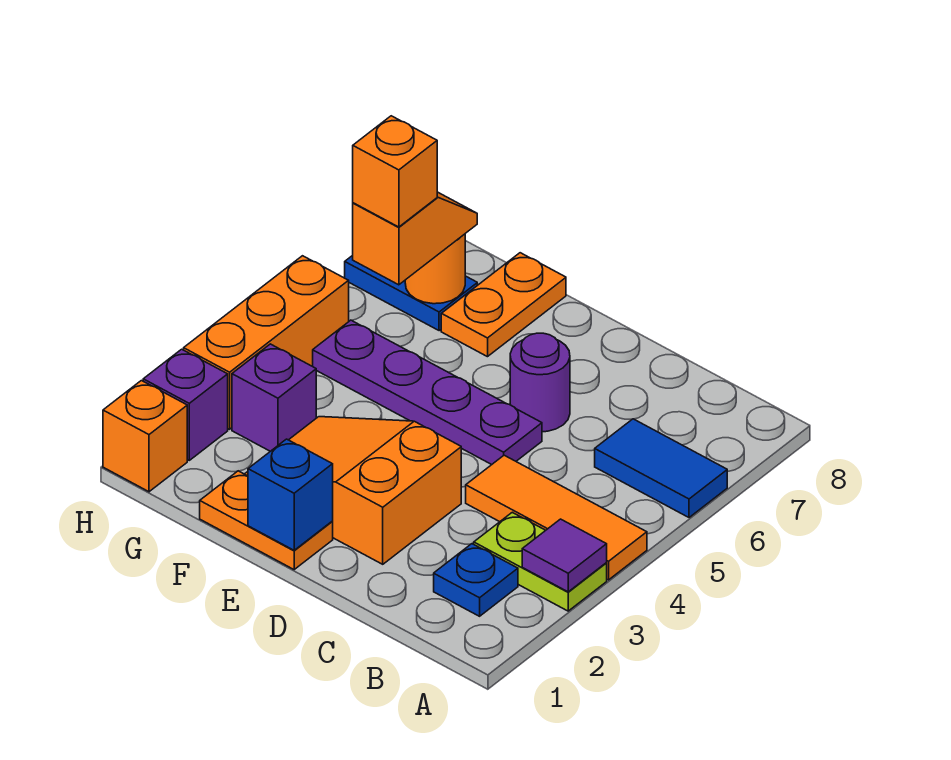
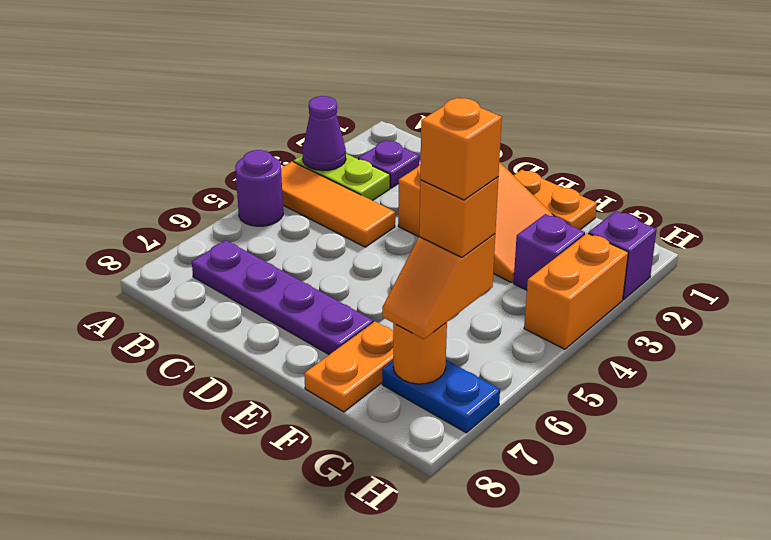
purple tile A3 level 2 -> purple cone A3 level 2
blue tile A6:B6 level 1 -> none
blue plate B2 level 1 -> purple plate B2 level 1
purple plate D5:G5 level 1 -> purple plate B7:E7 level 1
purple round brick D6 level 1 -> purple round brick A5 level 1
blue brick E1 level 2 -> none
orange brick H1 level 1 -> orange brick G6 level 5
orange brick H3:H5 level 1 -> orange brick H3:H4 level 1

